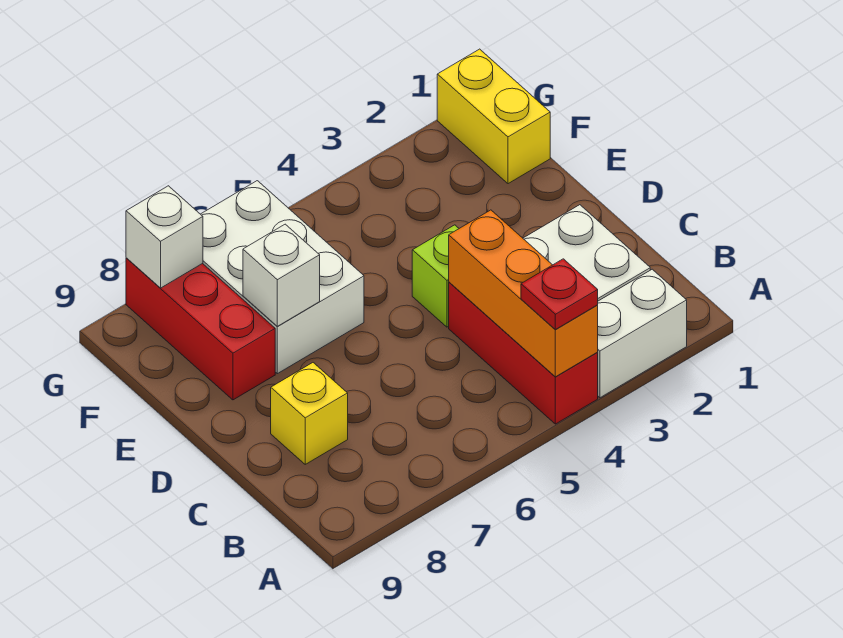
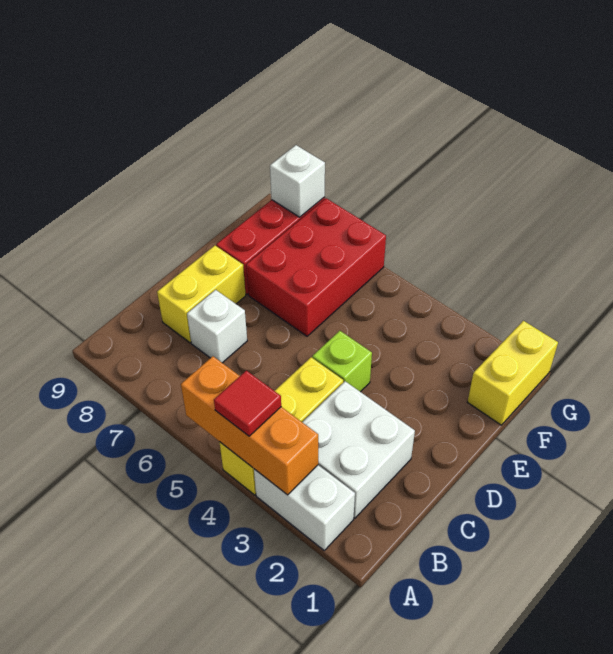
red brick A4:C4 level 1 -> yellow brick A4:C4 level 1
orange brick A4:C4 level 2 -> orange brick A3:A5 level 2
red plate A4 level 3 -> red tile A4 level 3
yellow brick C8 level 1 -> yellow brick C8:D8 level 1
white brick E6:G7 level 1 -> red brick E6:G7 level 1
white brick E7 level 2 -> white brick C7 level 1

